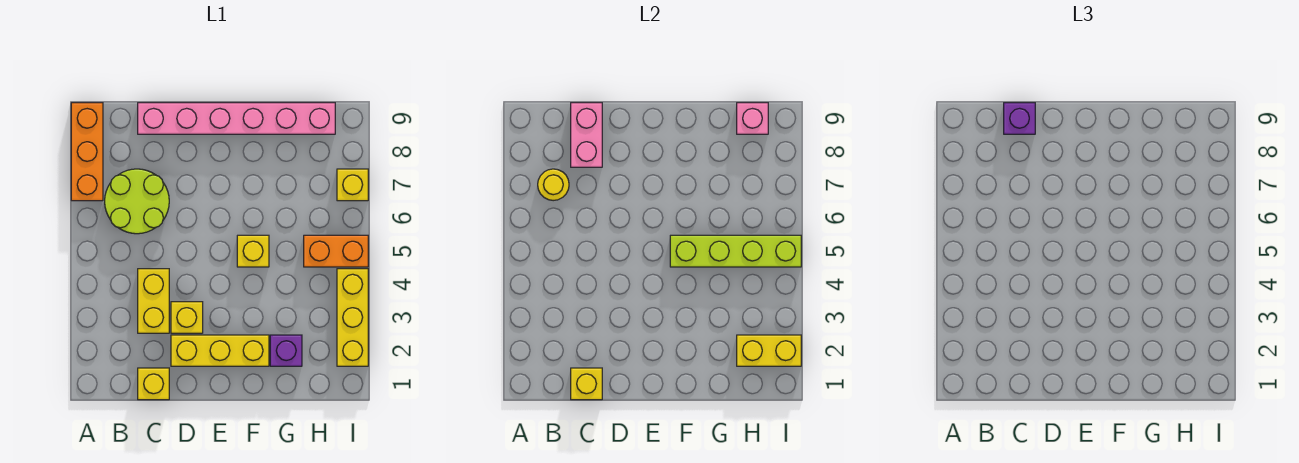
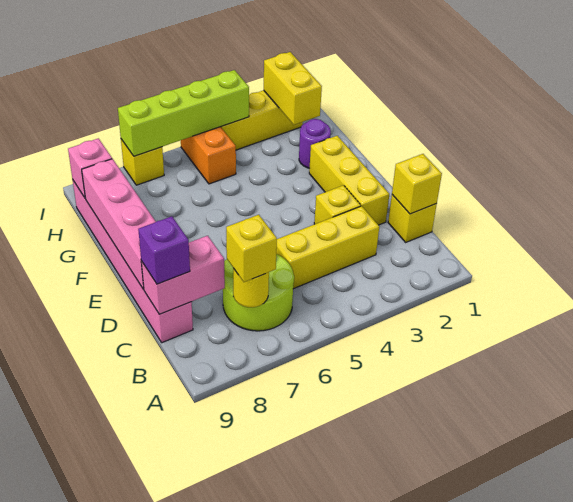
orange brick A7:A9 level 1 -> none
yellow brick C3:C4 level 1 -> yellow brick C3:C5 level 1
none -> pink brick D9:G9 level 2
yellow brick F5 level 1 -> yellow brick B7 level 3
lime brick F5:I5 level 2 -> lime brick I4:I7 level 2
purple brick G2 level 1 -> purple round brick G2 level 1

